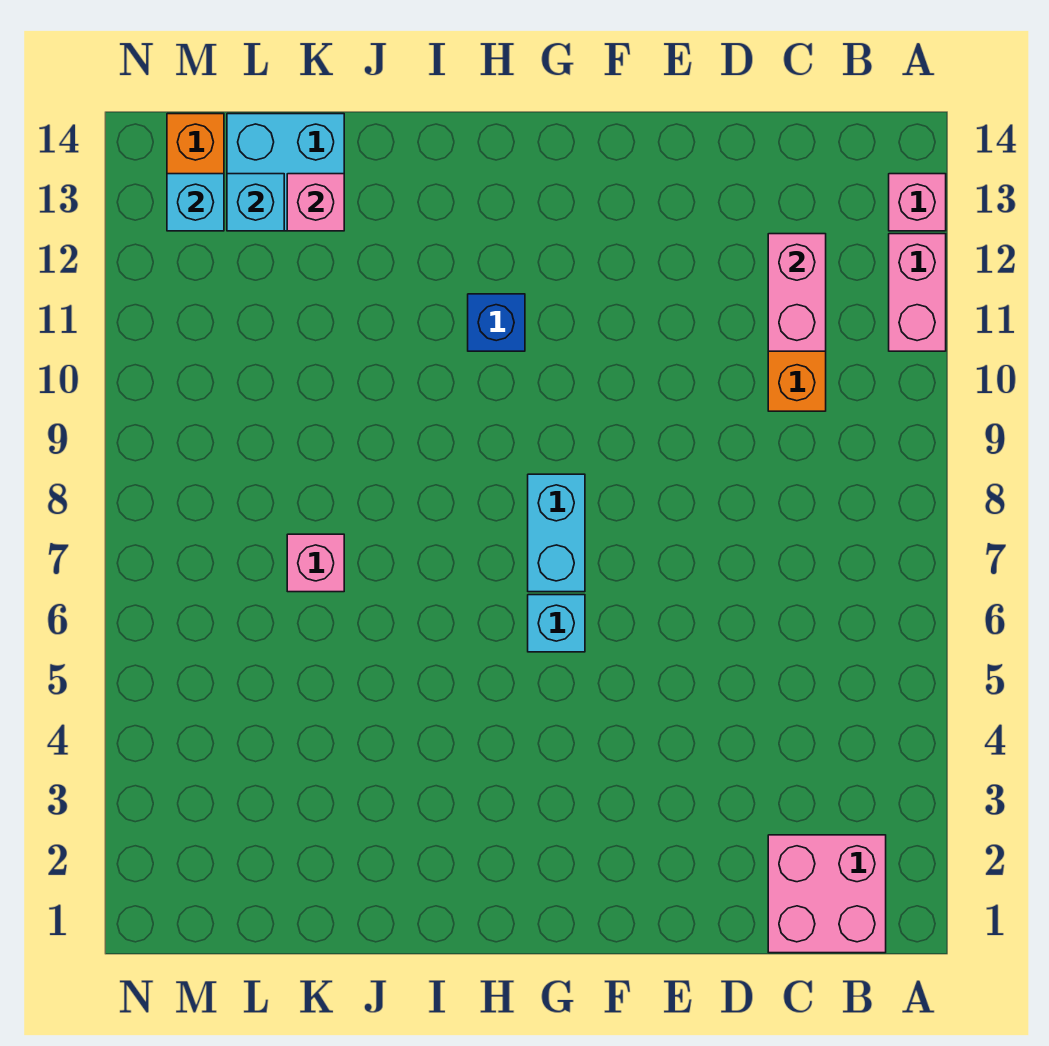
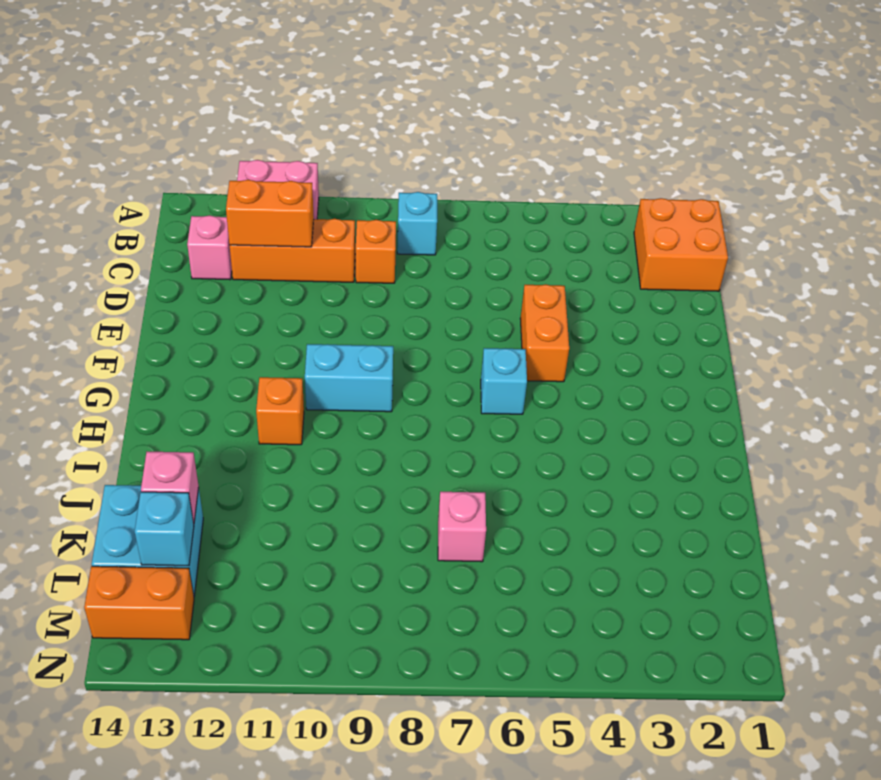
pink brick A13 level 1 -> pink brick C13 level 1
pink brick B1:C2 level 1 -> orange brick B1:C2 level 1
none -> orange brick C9 level 1
pink brick C11:C12 level 2 -> orange brick C11:C12 level 2
none -> orange brick E5:F5 level 1
cyan brick G7:G8 level 1 -> cyan brick G9:G10 level 1
blue brick H11 level 1 -> orange brick H11 level 1
cyan brick M13 level 2 -> cyan brick B8 level 1

